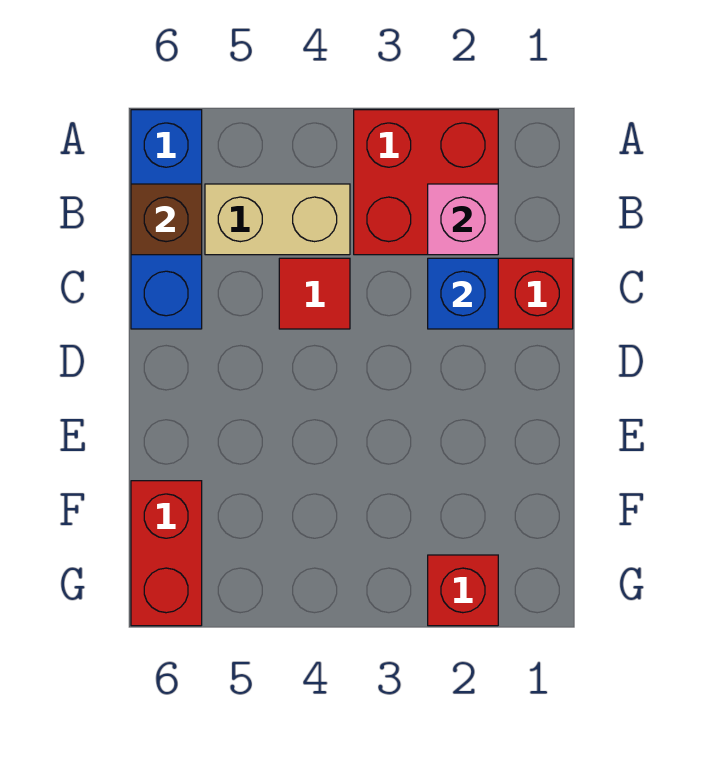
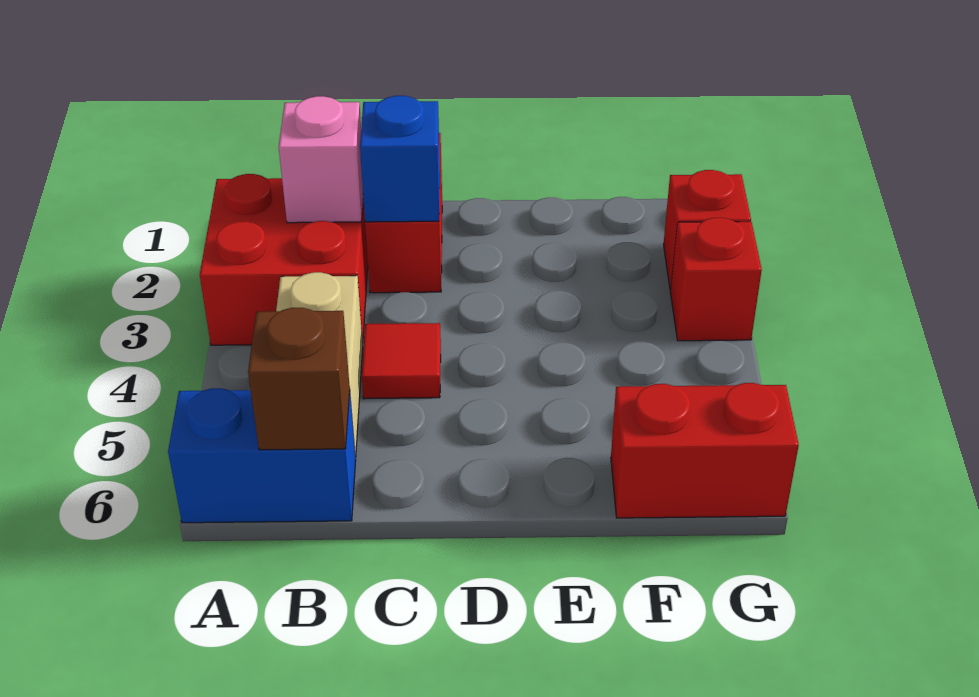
blue brick A6:C6 level 1 -> blue brick A6:B6 level 1
none -> red brick G3 level 1

